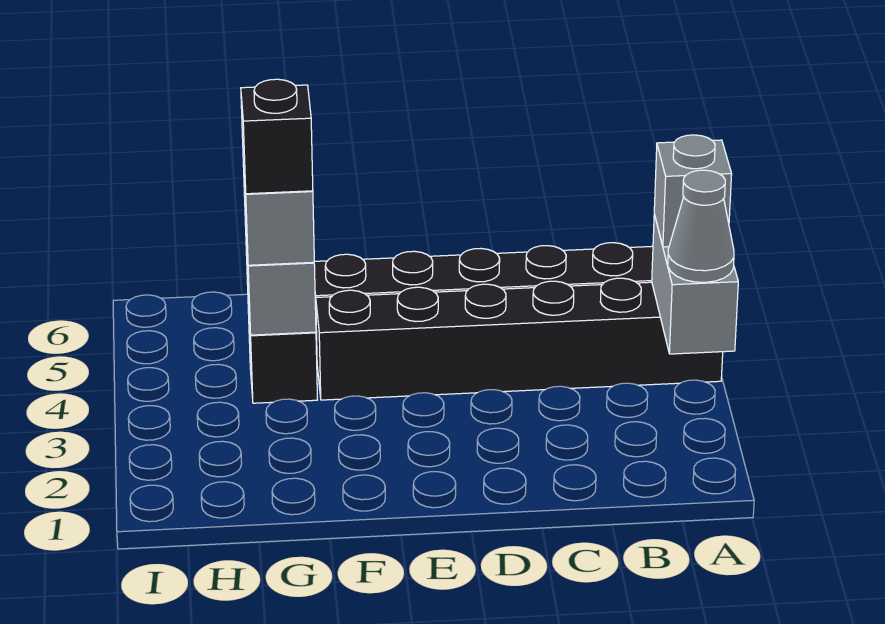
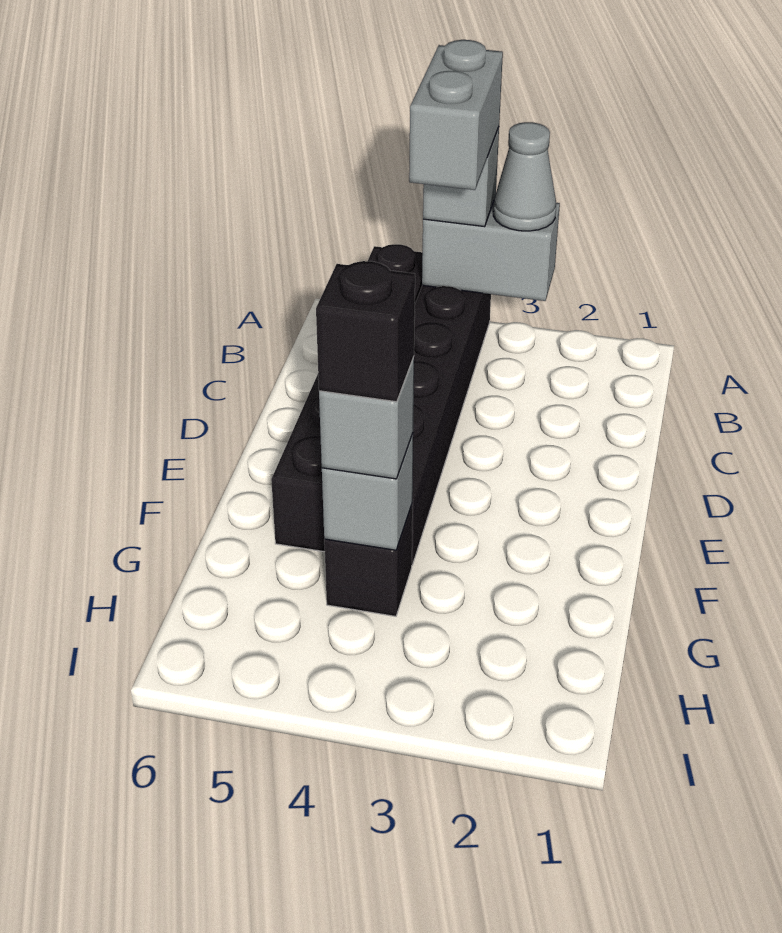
none -> grey brick A4:B4 level 4

